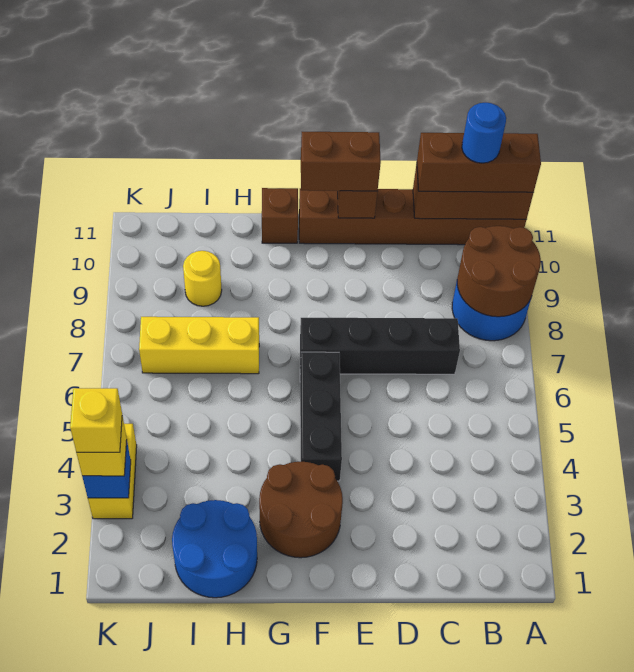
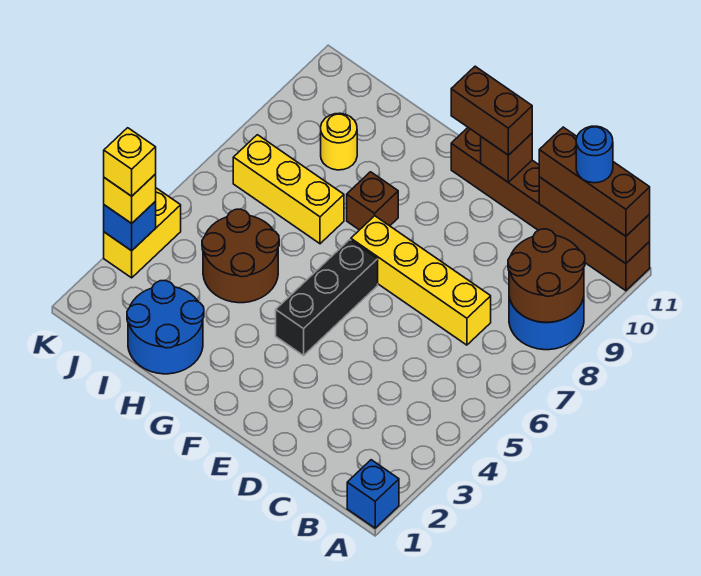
none -> blue brick A1 level 1
black brick C7:F7 level 1 -> yellow brick C7:F7 level 1
brown round brick F2:G3 level 1 -> brown round brick H4:I5 level 1
brown brick G11 level 1 -> brown brick G8 level 1

